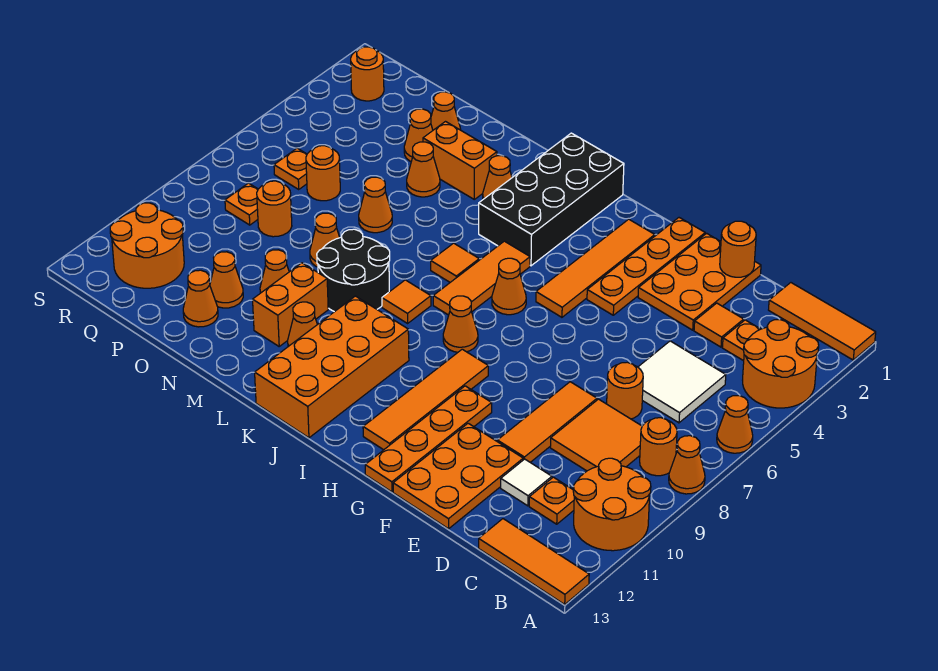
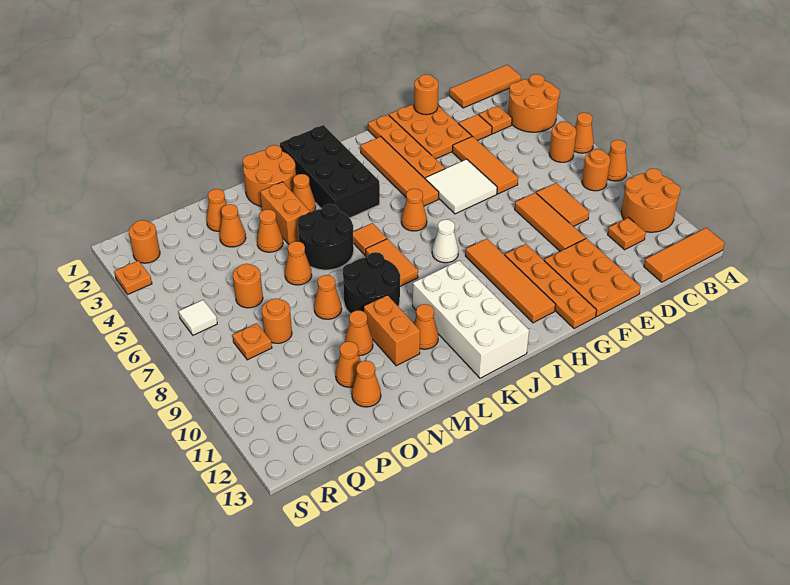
white tile C5:D6 level 1 -> white tile F5:G6 level 1
orange tile C8:D9 level 1 -> orange tile D8:D9 level 1
orange round brick D7 level 1 -> orange round brick B6 level 1
white tile D11 level 1 -> white tile R6 level 1
orange cone I8 level 1 -> white cone I8 level 1
orange tile J5:J7 level 1 -> orange tile E4:E6 level 1
orange brick J10:K13 level 1 -> white brick J10:K13 level 1
orange tile K8 level 1 -> orange tile K7:K8 level 1
none -> black round brick L5:M6 level 1
orange brick M3:N3 level 1 -> orange brick M3:M4 level 1
orange plate Q6 level 1 -> orange plate S3 level 1
orange round brick Q11:R12 level 1 -> orange round brick L1:M2 level 1

